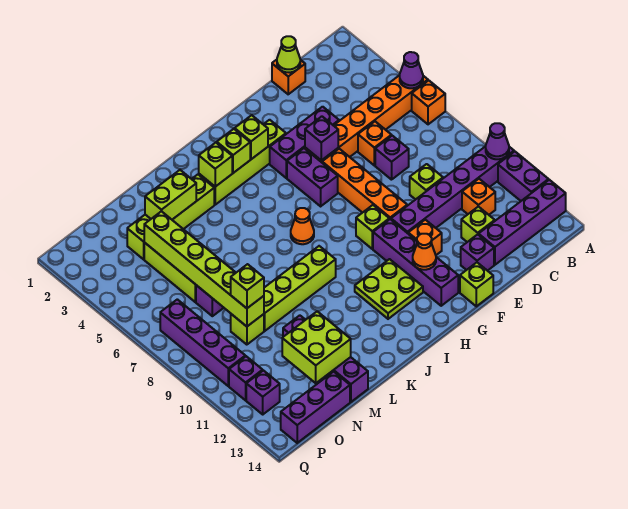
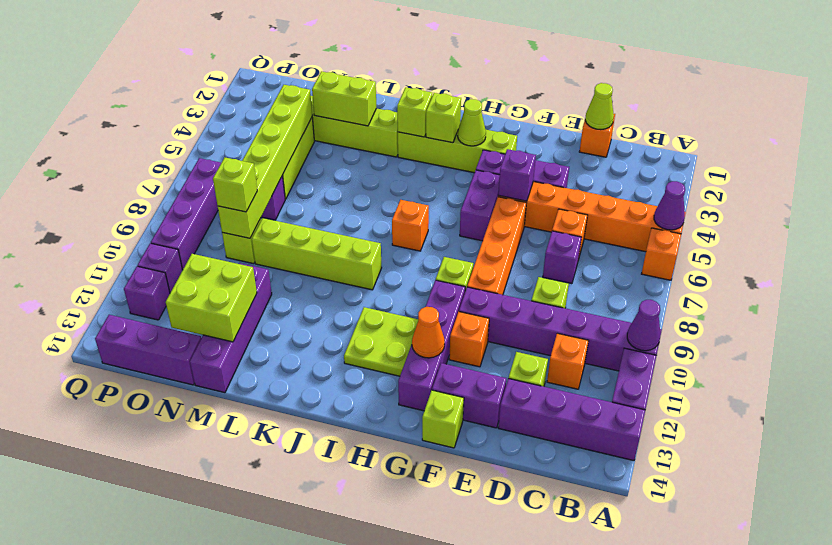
purple brick E13 level 1 -> purple brick E13:F13 level 1
lime brick H3 level 2 -> lime cone H3 level 2
orange cone I7 level 1 -> orange brick I7 level 1

